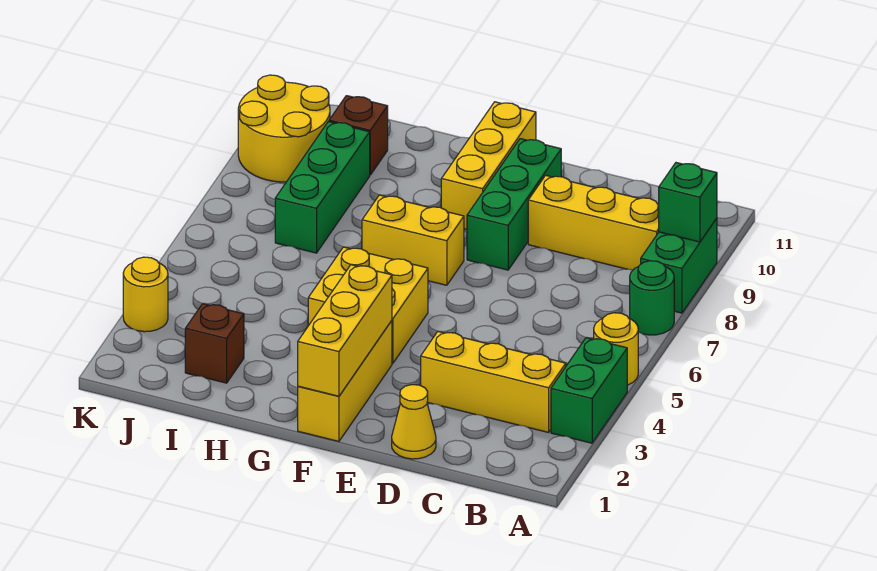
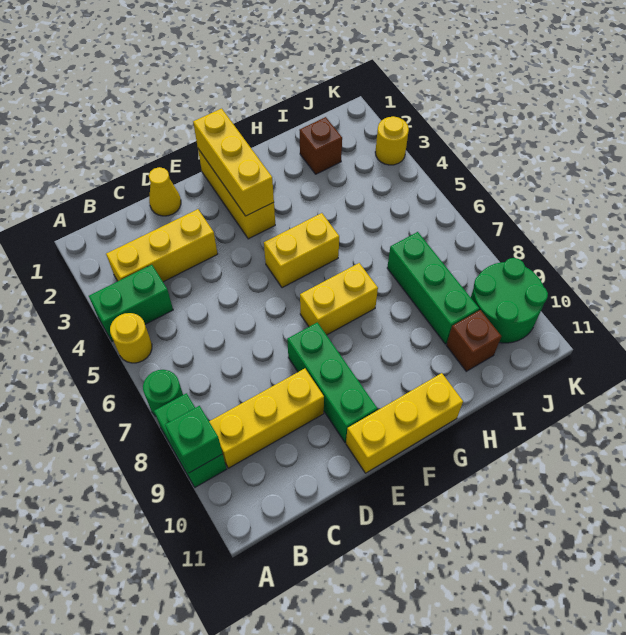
green brick A3:A4 level 1 -> green brick A4:B4 level 1
yellow brick F4:G5 level 1 -> yellow brick F5:G5 level 1
yellow brick F9:F11 level 1 -> yellow brick E11:G11 level 1
yellow round brick J9:K10 level 1 -> green round brick J9:K10 level 1

